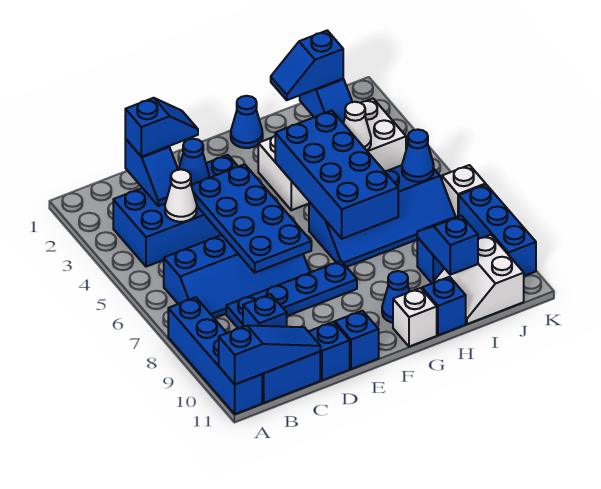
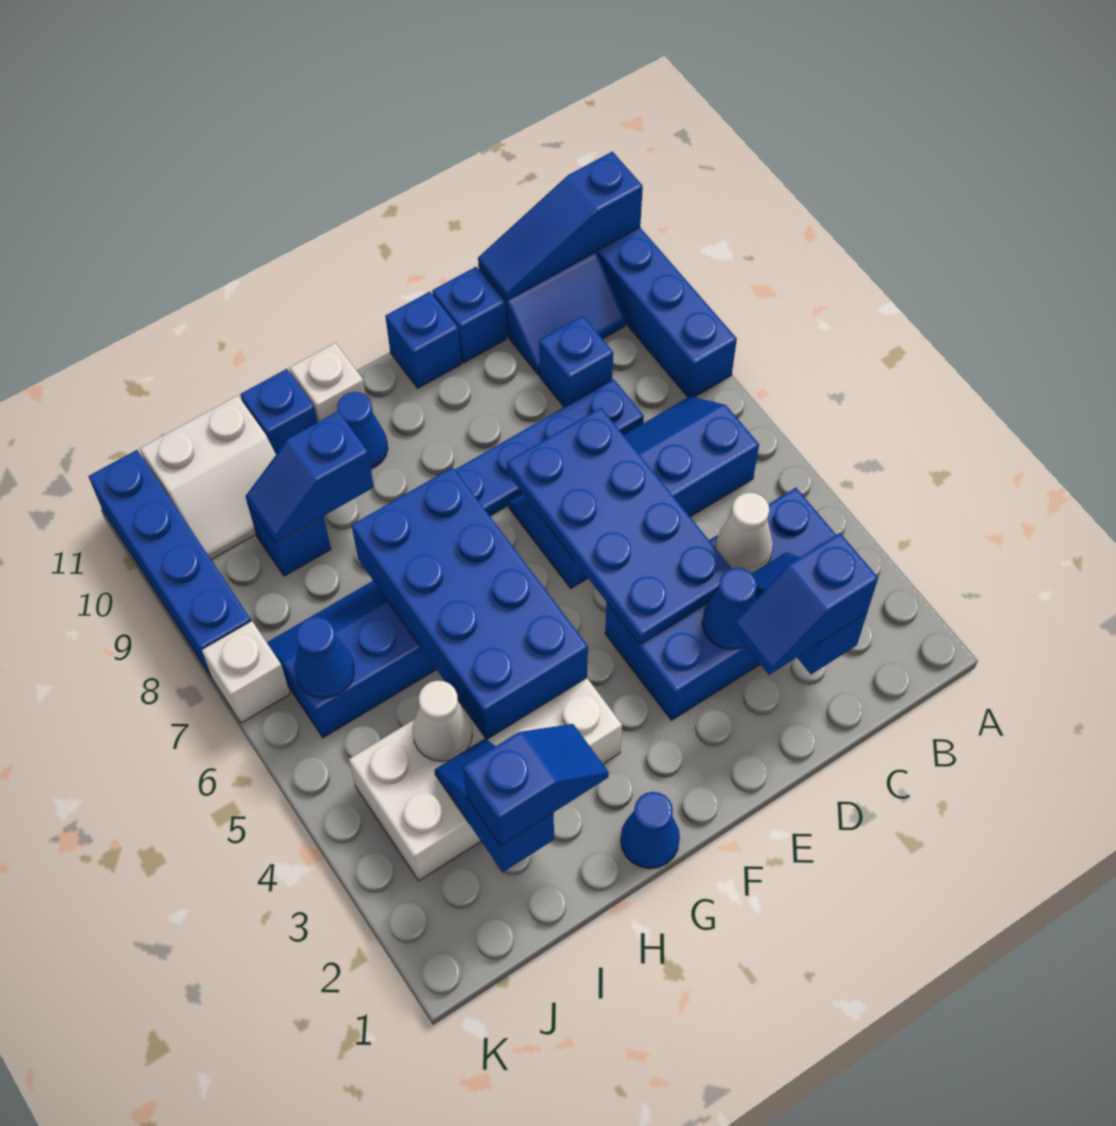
blue slope I9:I10 level 2 top 10 -> blue slope H9:I9 level 2 top H
white slope I10:J11 level 1 top J -> white slope I10:J11 level 1 top 11
blue brick K8:K10 level 1 -> blue brick K8:K11 level 1

